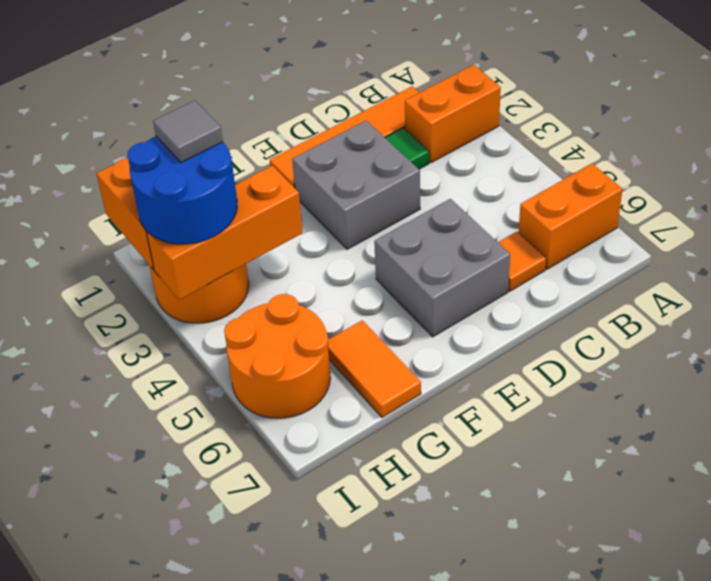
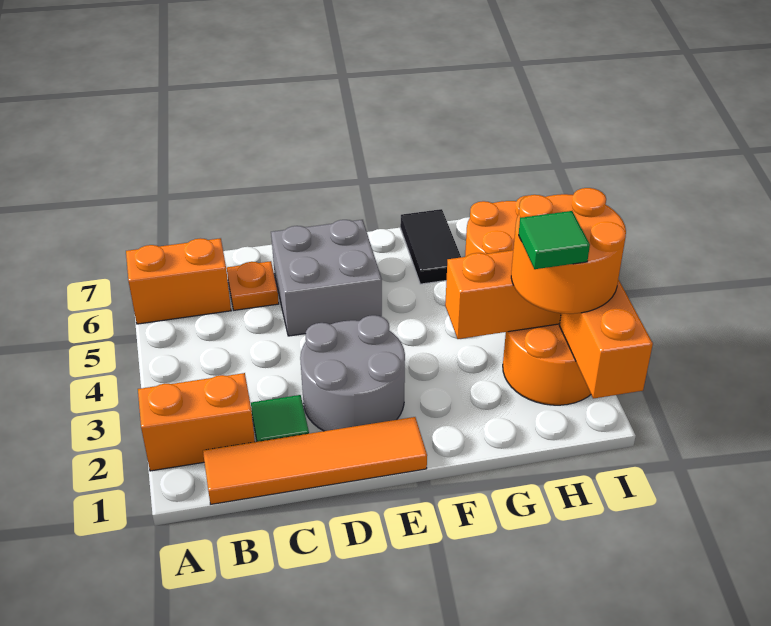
orange tile C6 level 1 -> orange plate C6 level 1
grey brick D2:E3 level 1 -> grey round brick D2:E3 level 1
orange tile G6:G7 level 1 -> black tile G6:G7 level 1
blue round brick H2:I3 level 3 -> orange round brick H2:I3 level 3
grey tile H2 level 4 -> green tile H2 level 4

